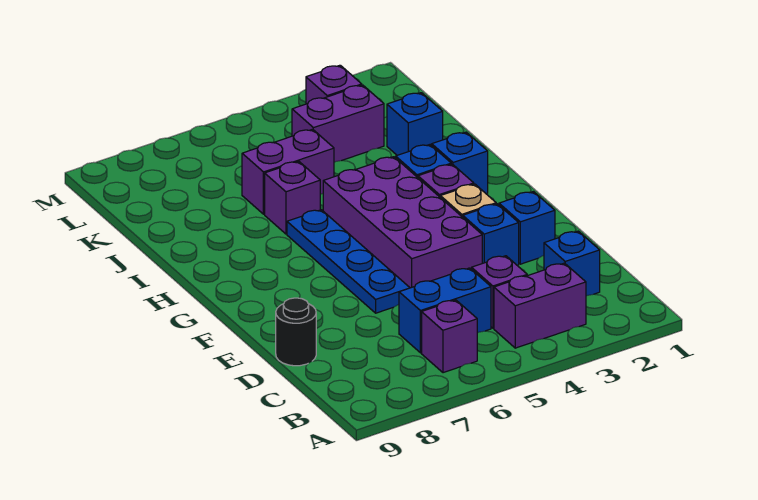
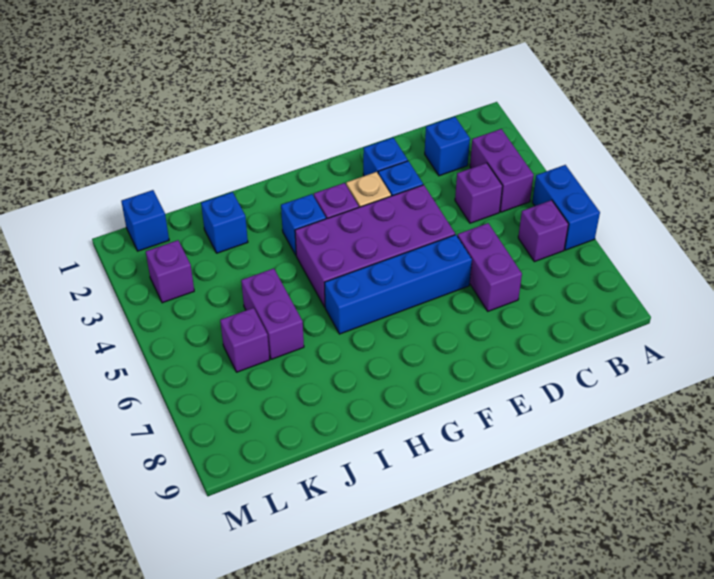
blue brick C5:C6 level 1 -> blue brick A5:A6 level 1
black round brick D9 level 1 -> none
blue plate E6:H6 level 1 -> blue brick E6:H6 level 1
blue brick H2 level 1 -> blue brick L1 level 1
purple brick I6 level 1 -> purple brick K6 level 1
purple brick K3:K4 level 1 -> purple brick D6:D7 level 1

